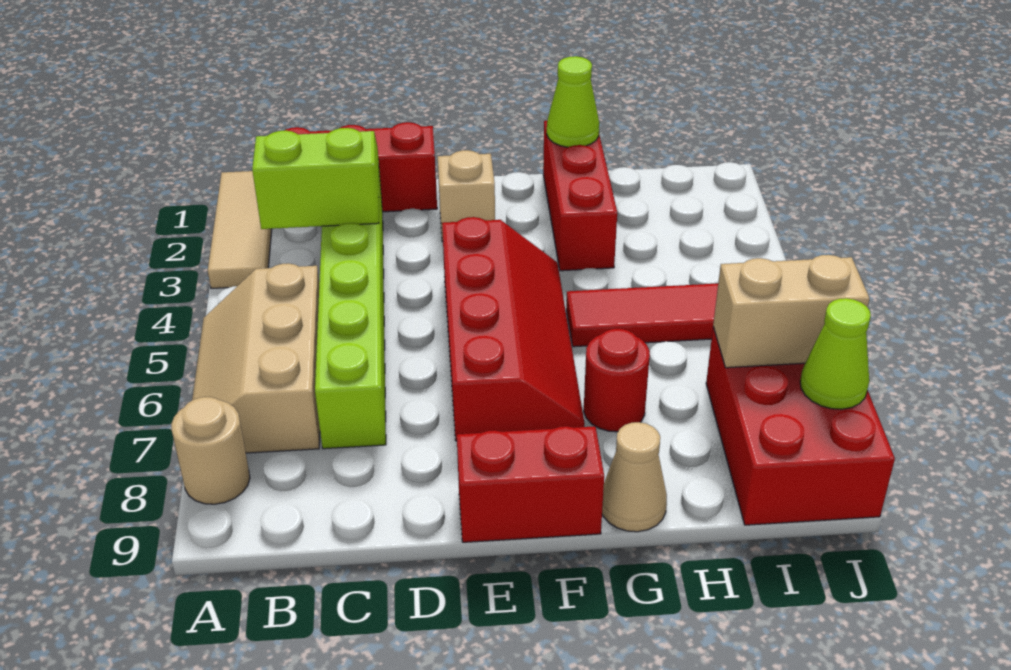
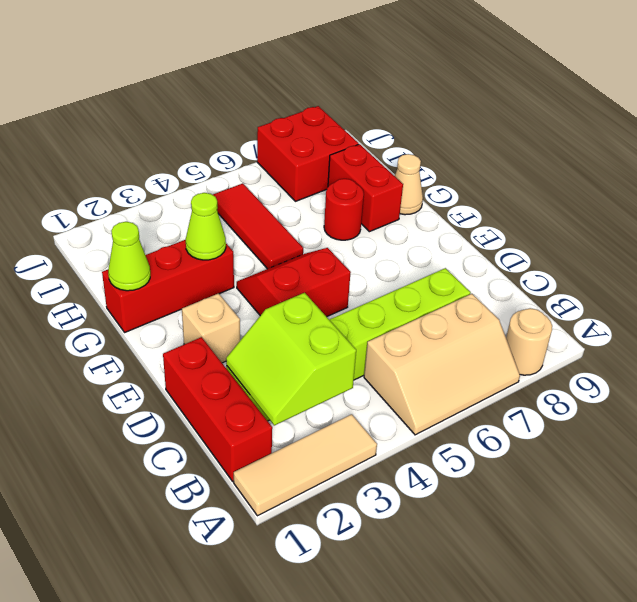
red slope E4:F7 level 1 top E -> red slope E4:F5 level 1 top E
red brick E9:F9 level 1 -> red brick G8:H8 level 1
red brick I7:J9 level 1 -> red brick I7:J8 level 1
tan brick I7:J7 level 2 -> none
lime cone J8 level 2 -> lime cone G3 level 2

